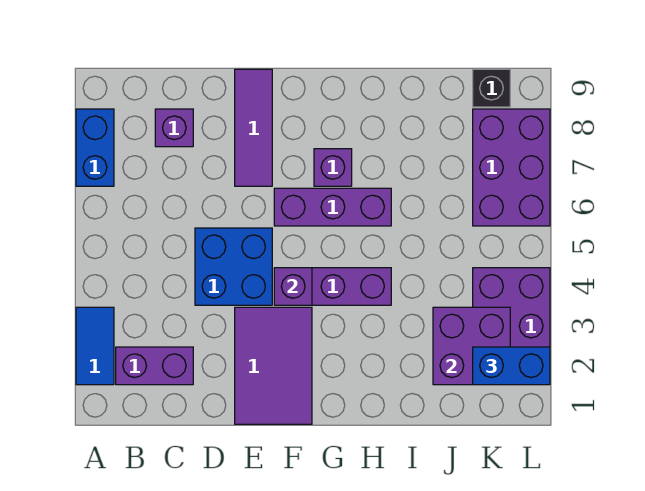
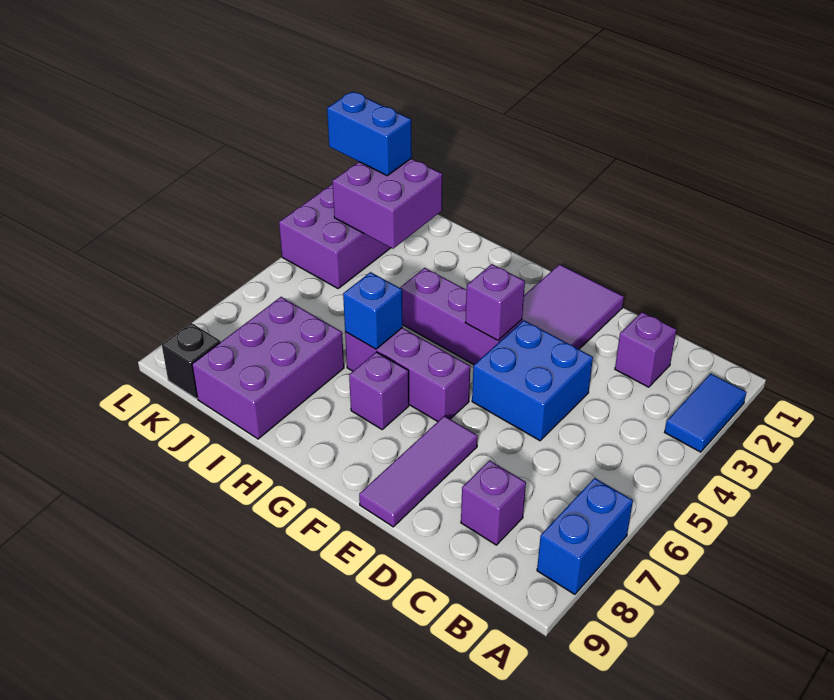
purple brick B2:C2 level 1 -> purple brick C2 level 1
none -> blue brick H6 level 2
purple brick K6:L8 level 1 -> purple brick I7:J9 level 1

